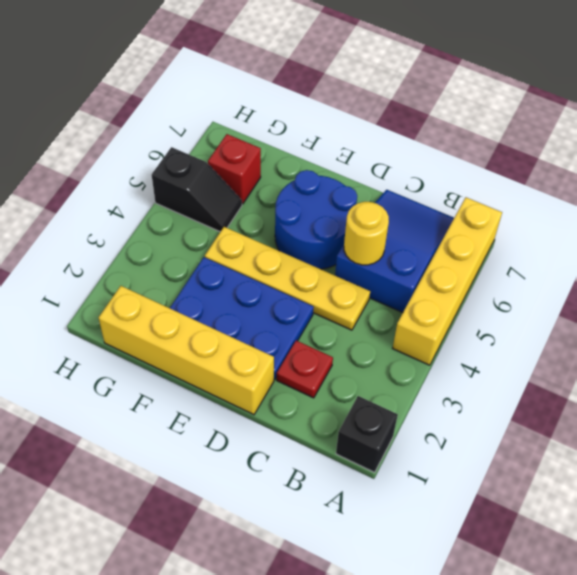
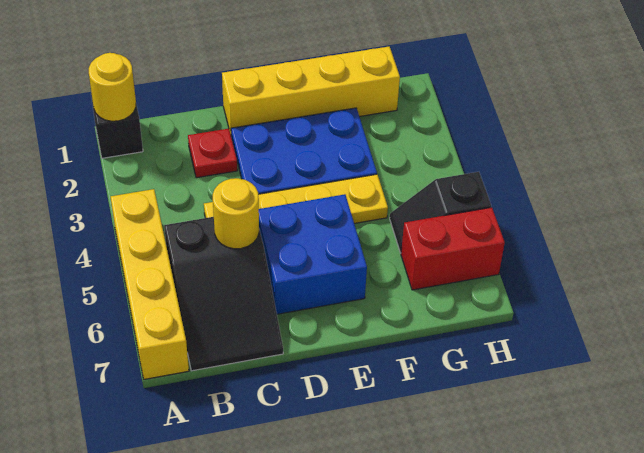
none -> yellow round brick A1 level 2
blue slope B5:C7 level 1 top 5 -> black slope B5:C7 level 1 top 5
blue round brick D5:E6 level 1 -> blue brick D5:E6 level 1
red brick G6 level 1 -> red brick G6:H6 level 1

